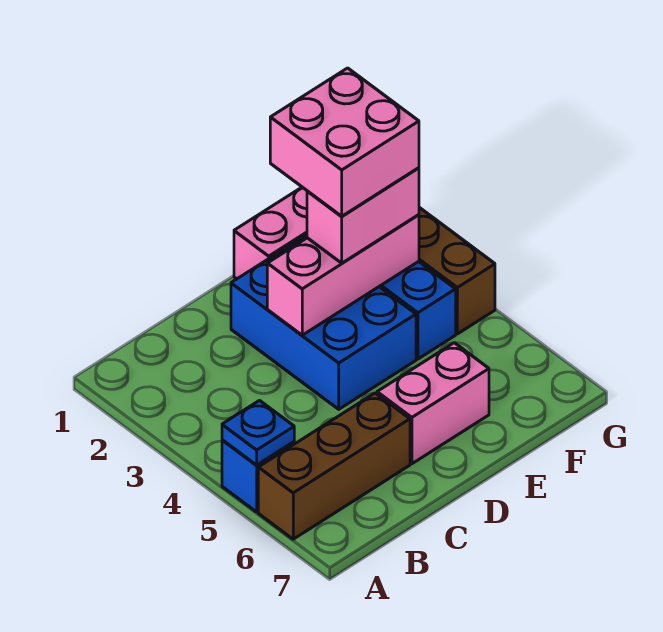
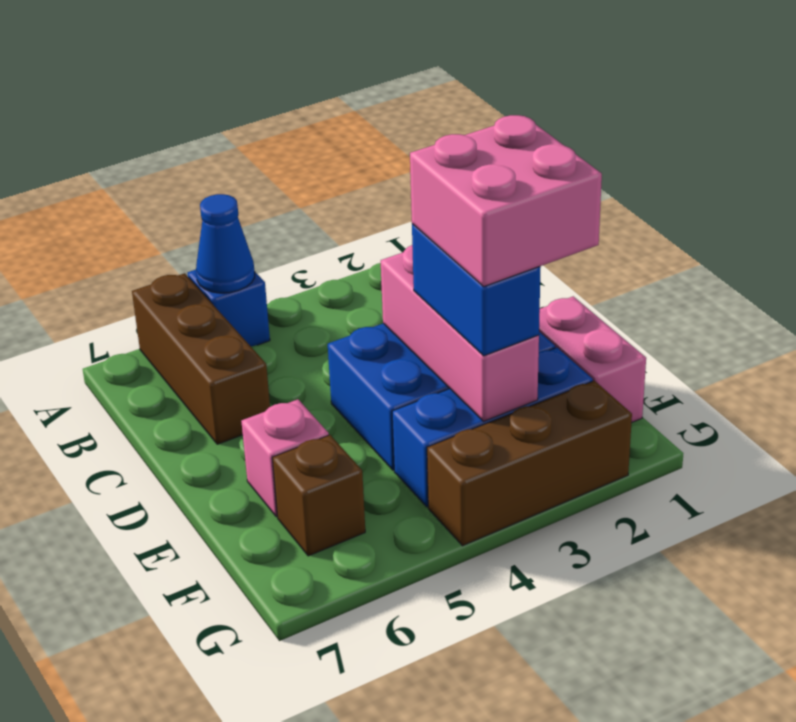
blue plate A5 level 2 -> blue cone A5 level 2
pink brick D6:E6 level 1 -> pink brick E6 level 1
pink brick E3:F3 level 3 -> blue brick E3:F3 level 3
none -> brown brick F6 level 1

